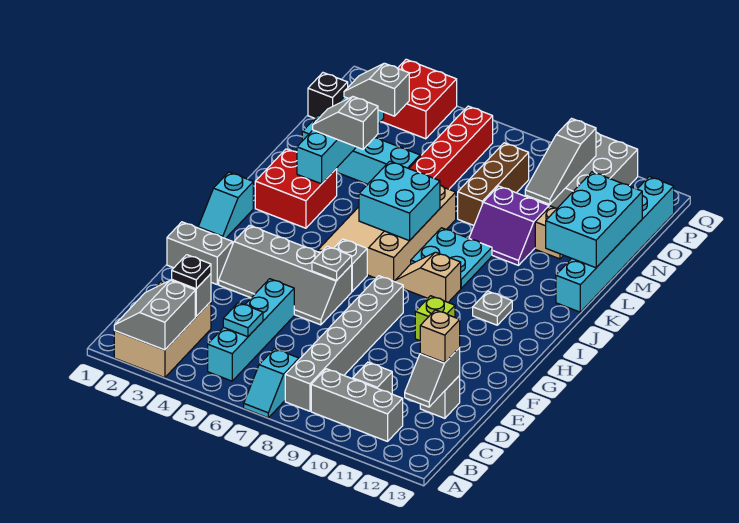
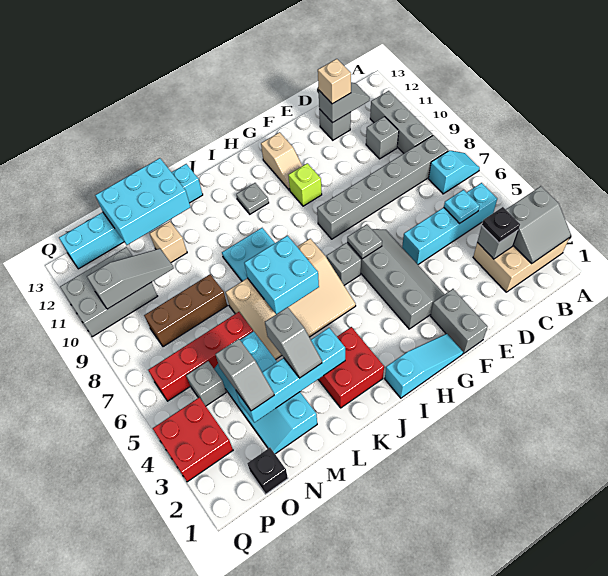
cyan slope H1:I1 level 1 top I -> cyan slope G1:I1 level 1 top I
tan slope I8:I9 level 1 top 9 -> tan slope G11:G12 level 1 top 12
purple slope L9:M10 level 1 top M -> none
none -> grey brick O5 level 1

